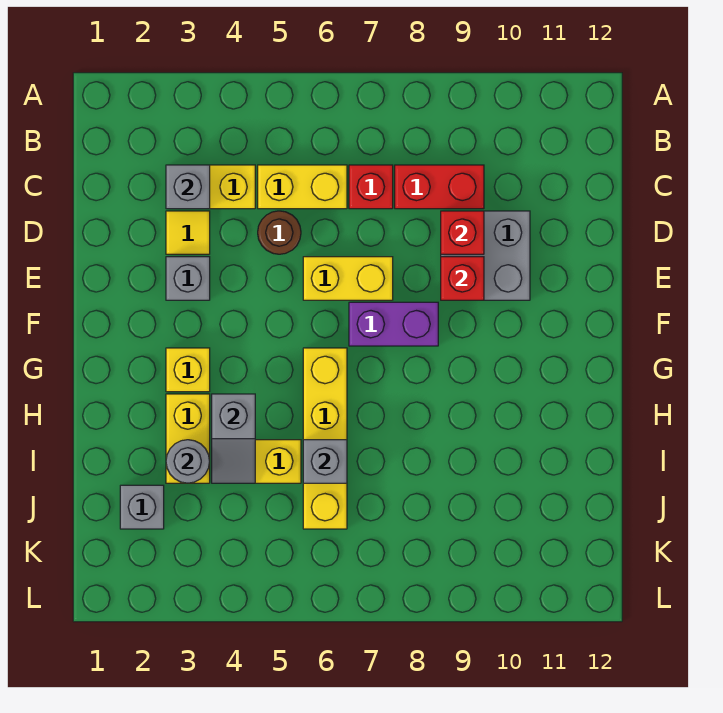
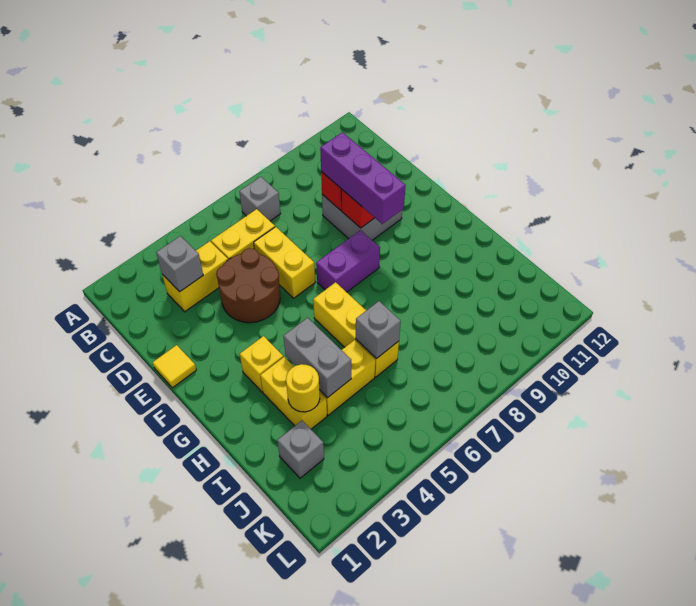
red brick C7 level 1 -> none
red brick C8:C9 level 1 -> none
yellow tile D3 level 1 -> yellow tile E1 level 1
brown round brick D5 level 1 -> brown round brick D4:E5 level 1
none -> purple brick D9:F9 level 3
grey brick E3 level 1 -> grey brick B7 level 1
yellow brick E6:E7 level 1 -> yellow brick D6:E6 level 1
yellow brick G6:J6 level 1 -> yellow brick G6:I6 level 1
grey slope H4:I4 level 2 top H -> grey brick H4:I4 level 2
grey round brick I3 level 2 -> yellow round brick I3 level 2

